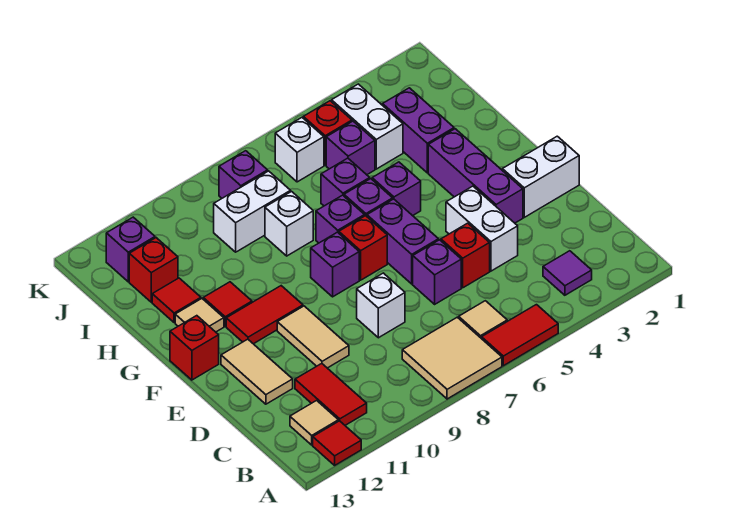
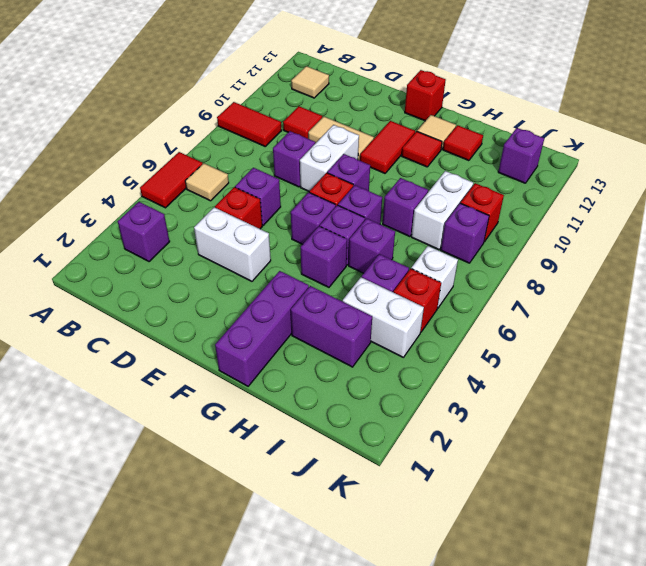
tan tile A7:B8 level 1 -> none
red tile A12 level 1 -> red tile C10 level 1
purple tile B3 level 1 -> purple brick B3 level 1
red tile B11:C11 level 1 -> red tile A9:B9 level 1
white brick D8 level 1 -> purple brick D8 level 1
tan tile D12:E12 level 1 -> none
white brick E1:E2 level 1 -> white brick E8:E9 level 1
purple brick E3:G3 level 1 -> purple brick G1:G3 level 1
purple brick E6:F6 level 1 -> purple brick F6 level 1
white brick H8 level 1 -> purple brick H8 level 1
red brick I12 level 1 -> red brick J9 level 1

